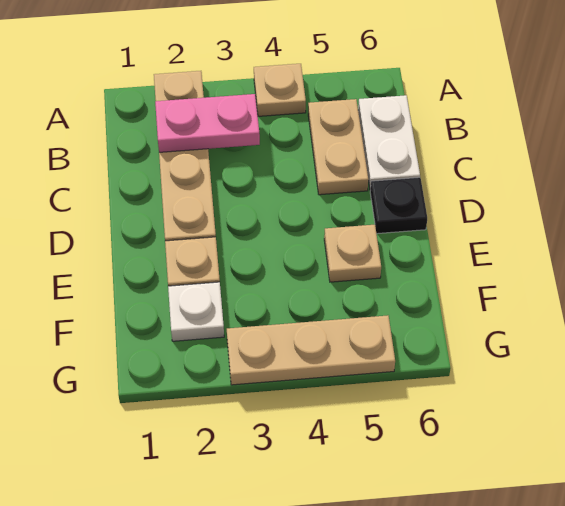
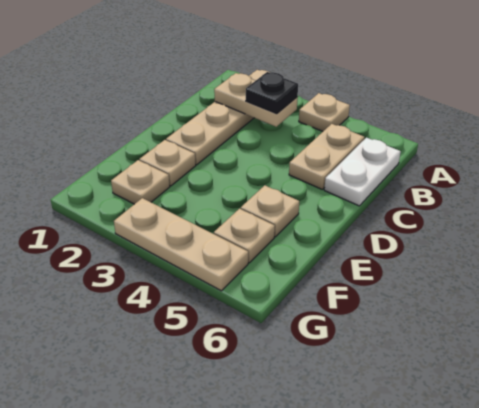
pink plate B2:B3 level 2 -> tan plate B2:B3 level 2
black plate D6 level 1 -> black plate B3 level 3
white plate F2 level 1 -> tan plate F2 level 1
none -> tan plate F5 level 1

